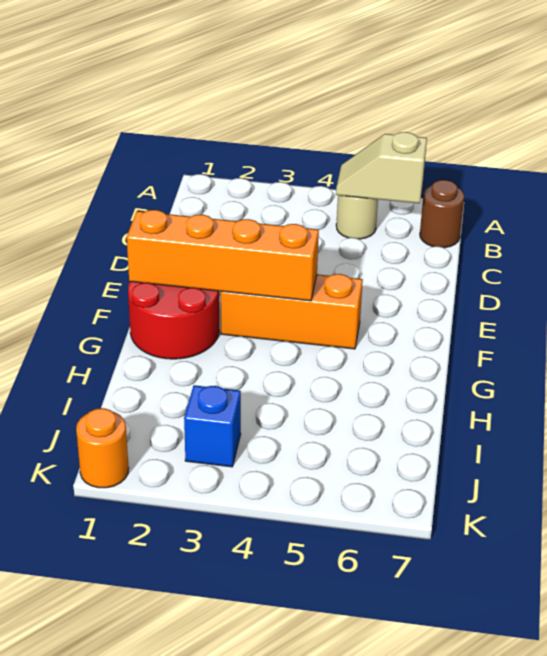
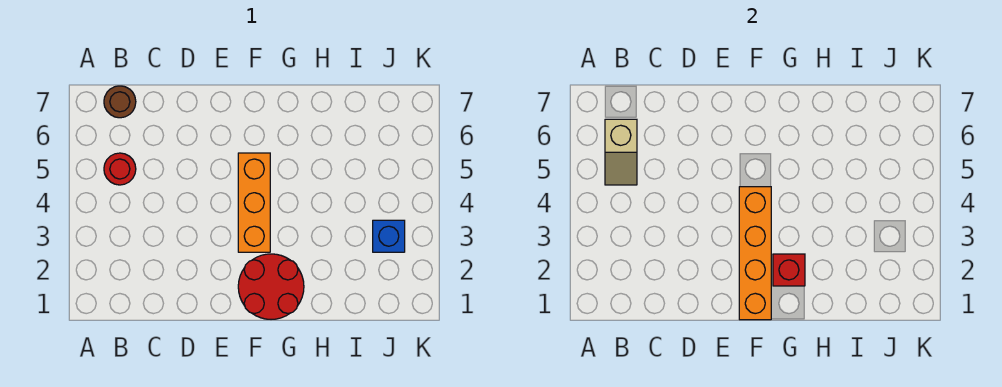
tan round brick B5 level 1 -> red round brick B5 level 1
none -> red brick G2 level 2
orange round brick K1 level 1 -> none

